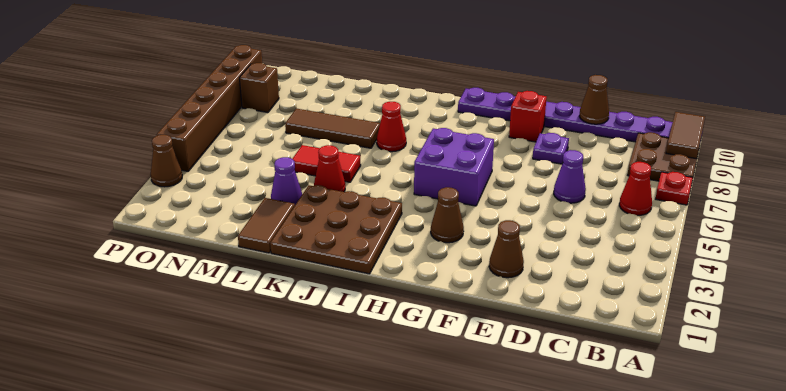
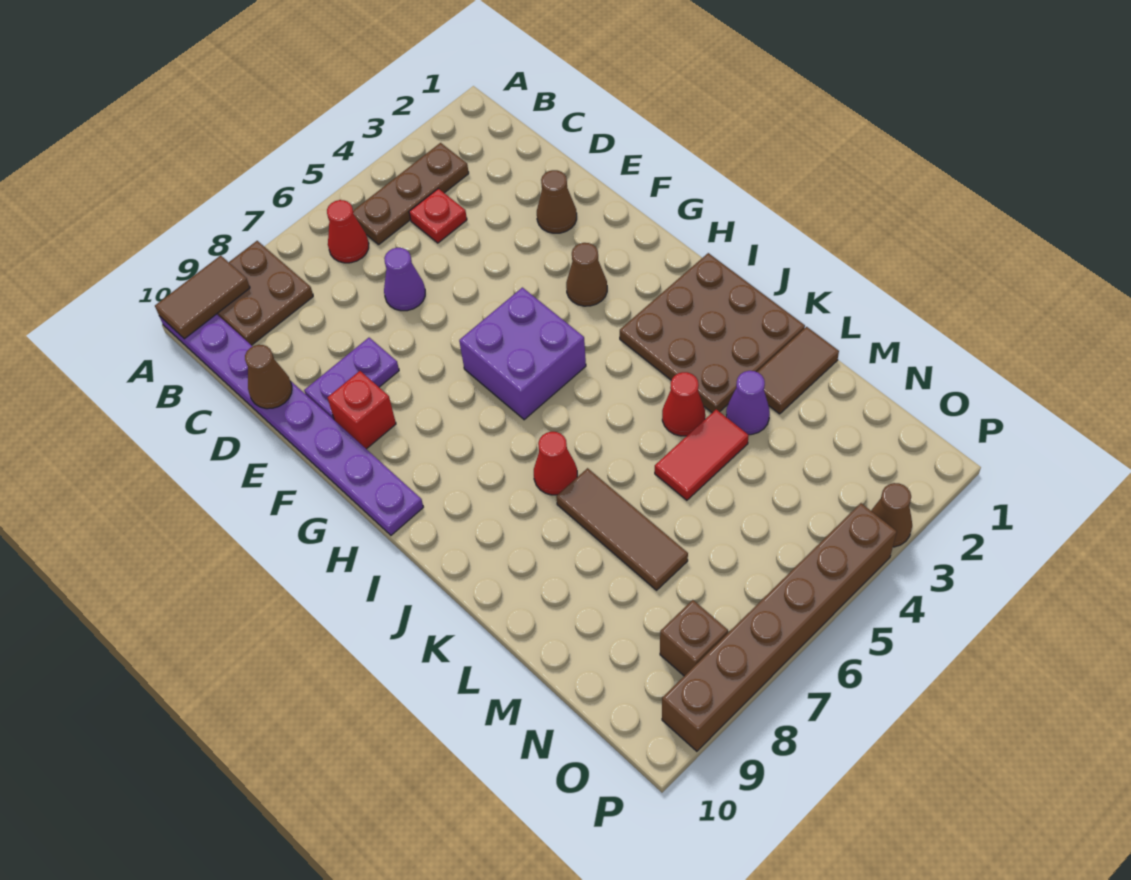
red plate A7 level 1 -> red plate C4 level 1
none -> brown plate B3:B5 level 1
purple plate E8 level 1 -> purple plate E8:E9 level 1
red tile K5:L5 level 1 -> red tile L4:L5 level 1

